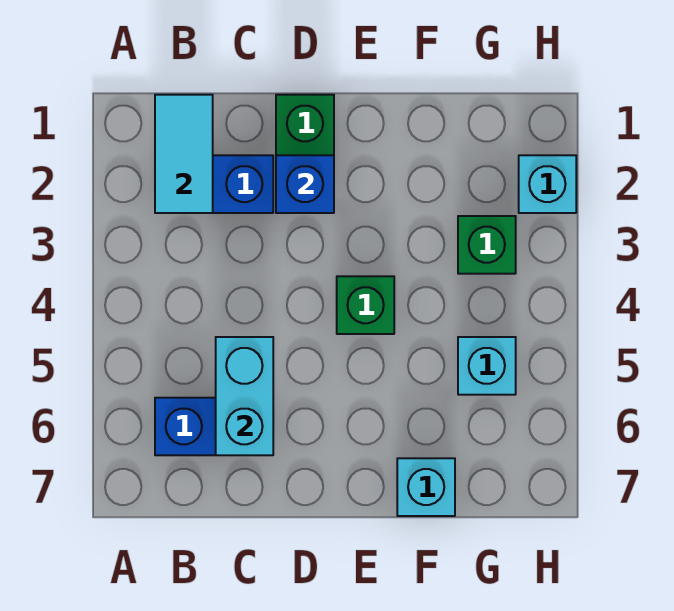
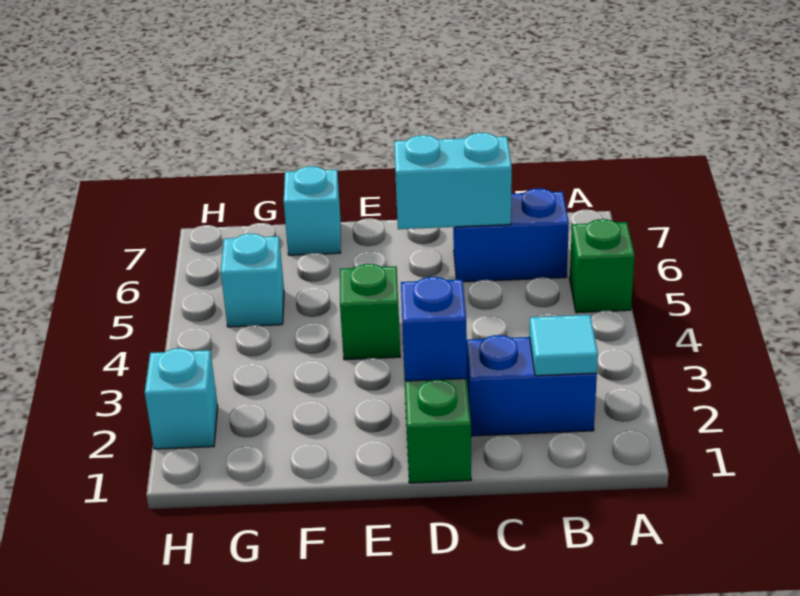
cyan tile B1:B2 level 2 -> cyan tile B2 level 2
cyan brick C5:C6 level 2 -> cyan brick C6:D6 level 2
green brick G3 level 1 -> green brick A5 level 1

